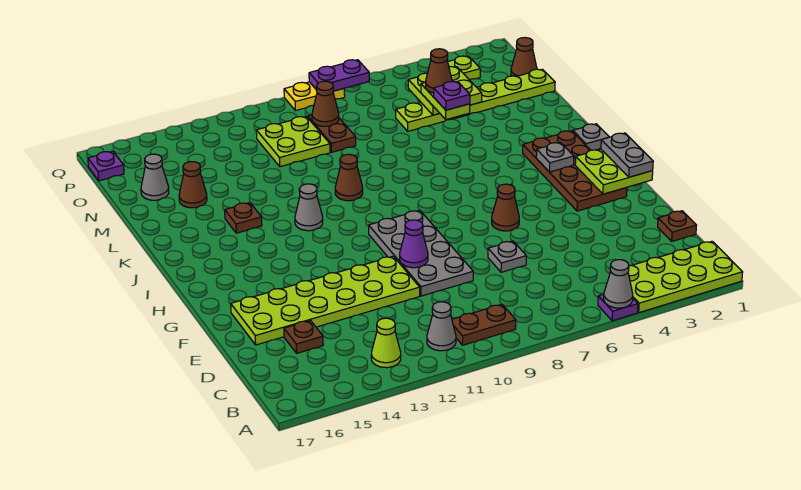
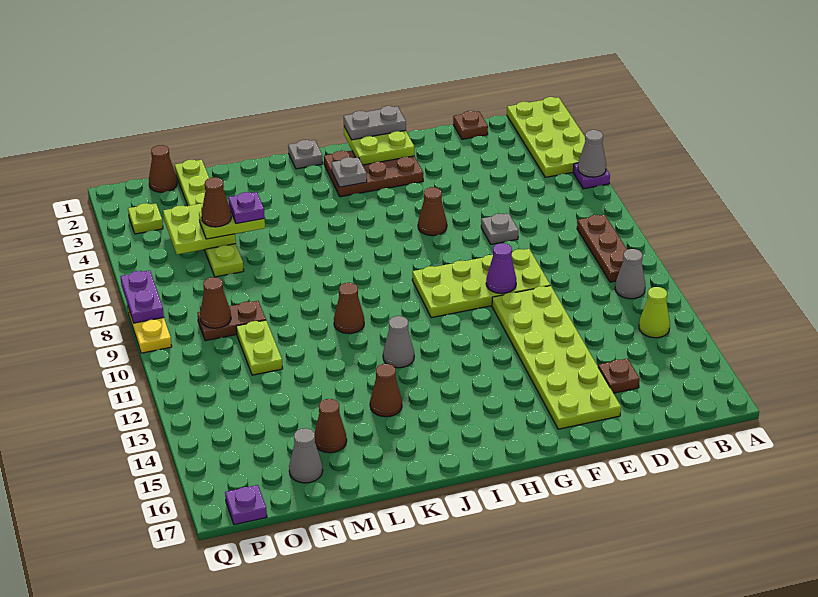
brown plate B9:B10 level 1 -> brown plate B8:B10 level 1
grey plate E9:H10 level 1 -> lime plate E9:H10 level 1
brown plate G2:J3 level 1 -> brown plate G2:I3 level 1
brown plate K14 level 1 -> brown cone K14 level 1
lime plate N10:O11 level 1 -> lime plate N10:N11 level 1

